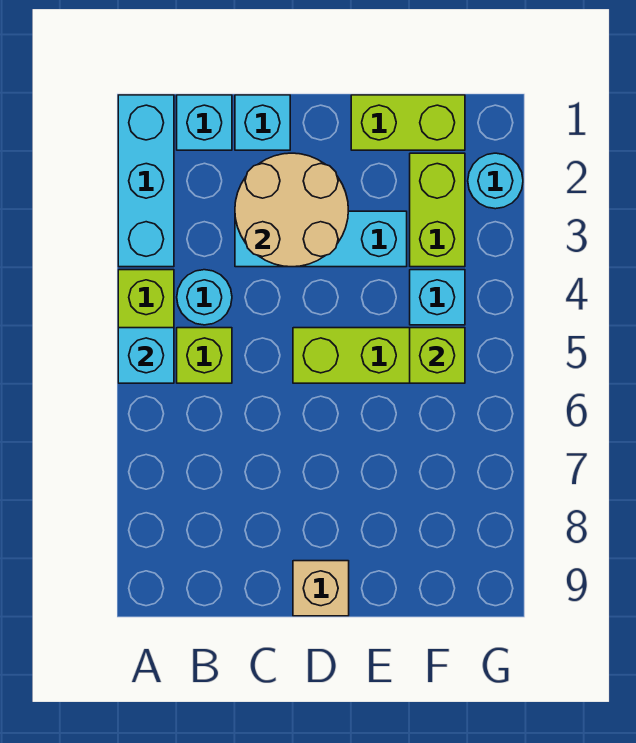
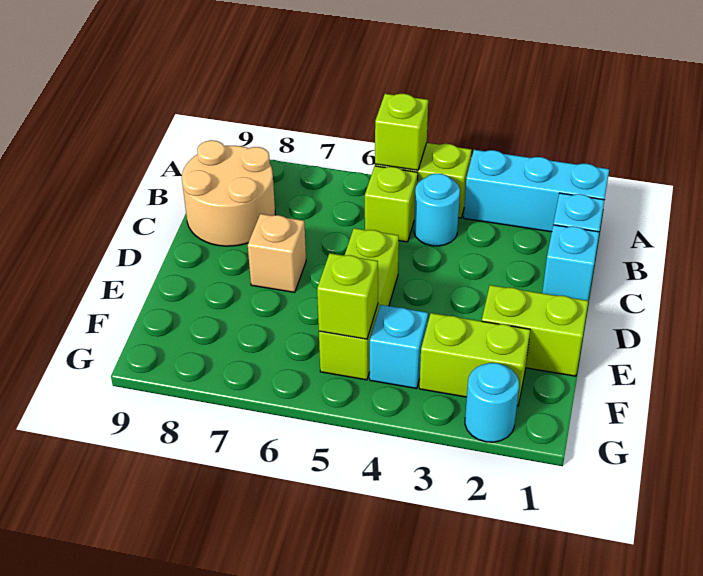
cyan brick A5 level 2 -> lime brick A5 level 2
tan round brick C2:D3 level 2 -> tan round brick B8:C9 level 1
cyan brick C3:E3 level 1 -> none
tan brick D9 level 1 -> tan brick D7 level 1
lime brick E1:F1 level 1 -> lime brick E1:E2 level 1

